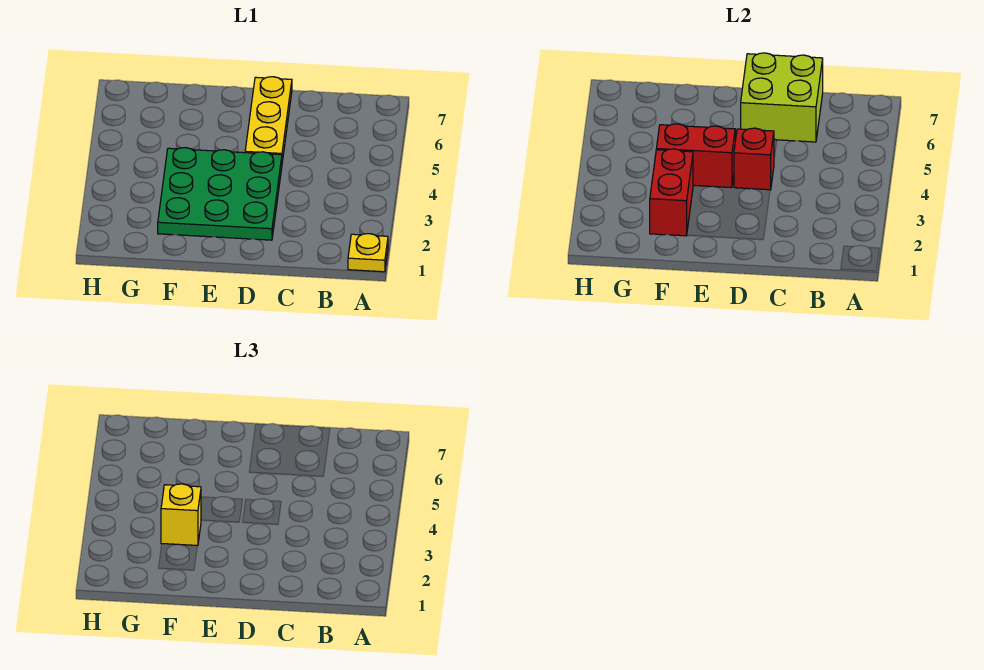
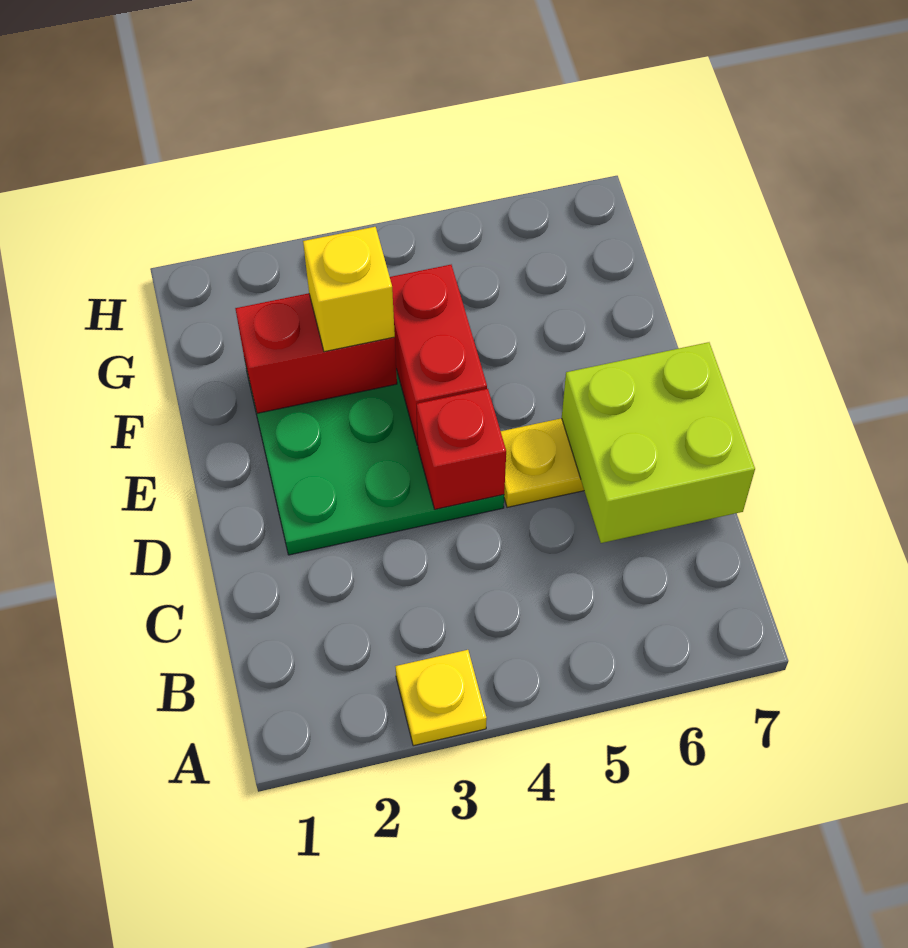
yellow plate A1 level 1 -> yellow plate A3 level 1

